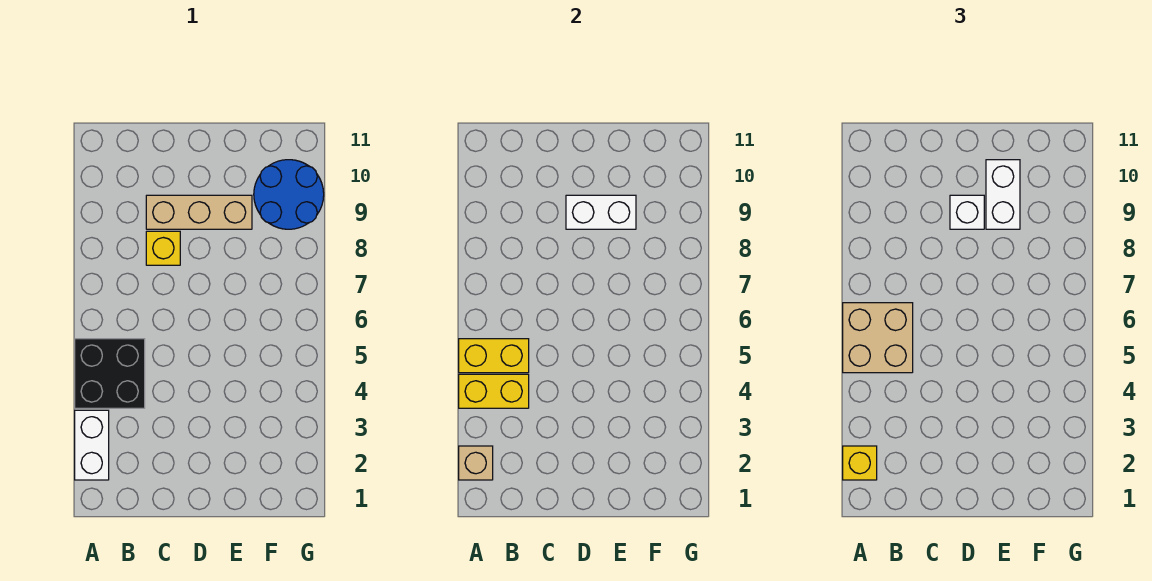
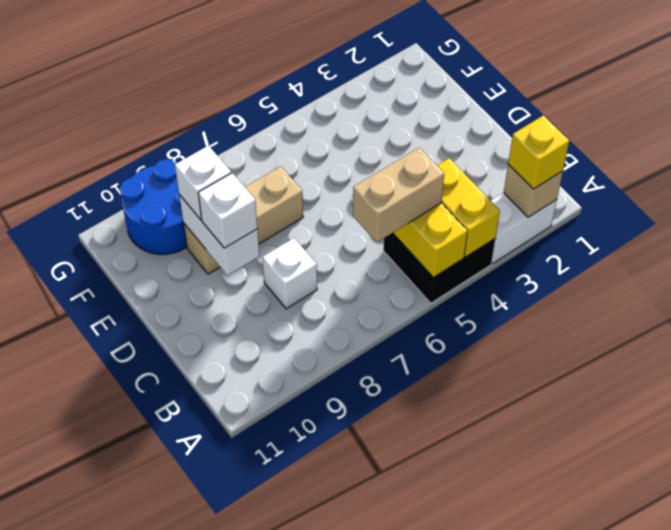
tan brick A5:B6 level 3 -> tan brick B5:B6 level 3
yellow brick C8 level 1 -> white brick C8 level 1
tan brick C9:E9 level 1 -> tan brick E7:E9 level 1
white brick E9:E10 level 3 -> white brick E9 level 3

